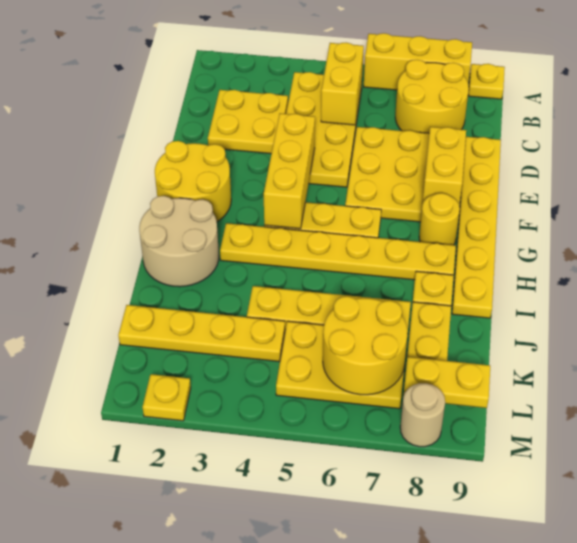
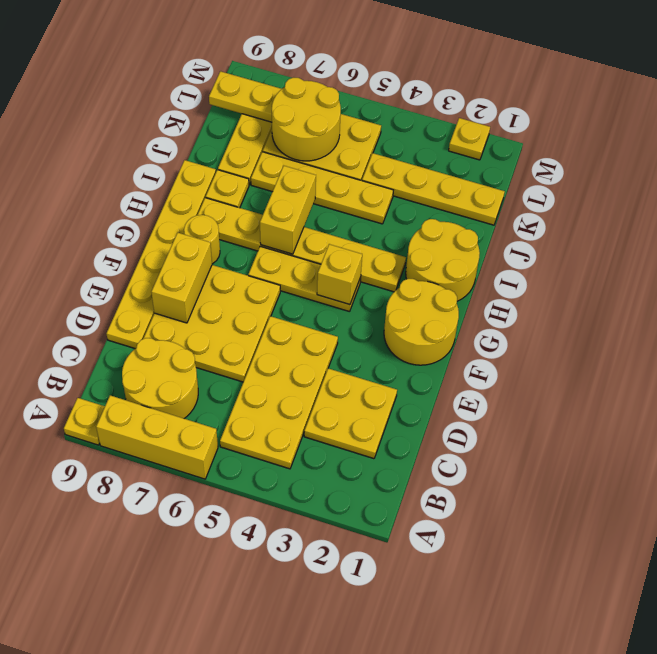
yellow brick B5:C5 level 2 -> yellow brick H6:I6 level 2
yellow brick E4:G4 level 2 -> yellow brick G4 level 2
tan round brick H1:I2 level 1 -> yellow round brick H1:I2 level 1
tan round brick M8 level 1 -> none

